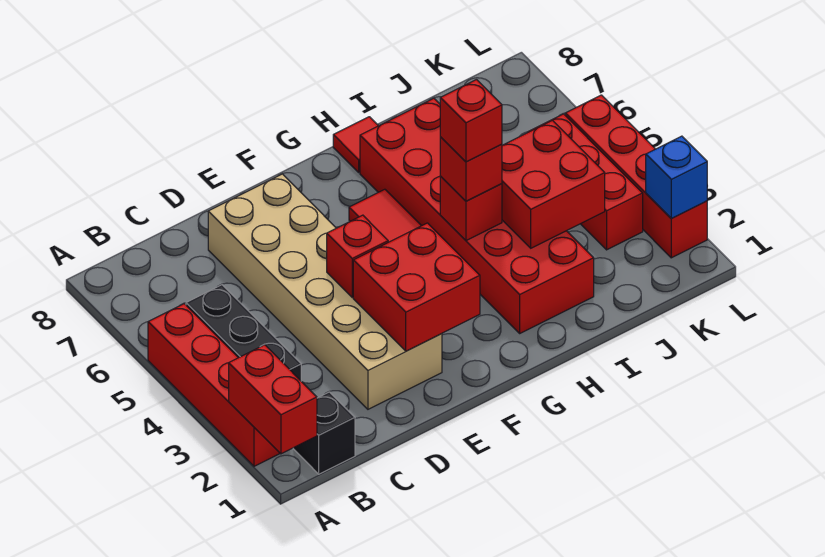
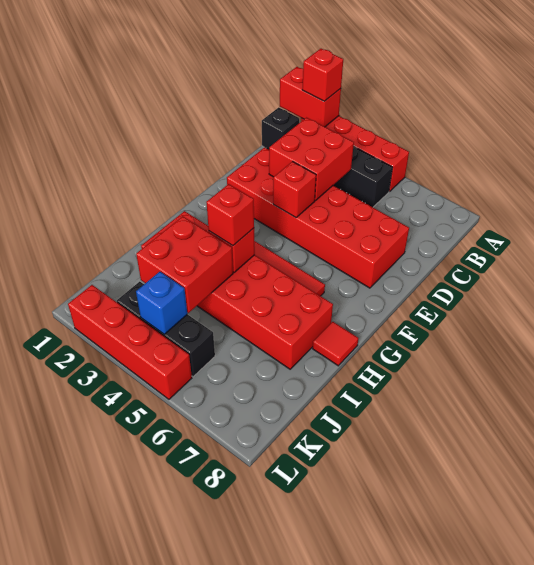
tan brick D2:E7 level 1 -> red brick D2:E7 level 1
red brick E2:F3 level 2 -> red brick C3:D4 level 2
red brick H4 level 4 -> red brick A2 level 3
red brick K3:K5 level 1 -> black brick K3:K5 level 1
blue brick L2 level 2 -> blue brick K4 level 2

